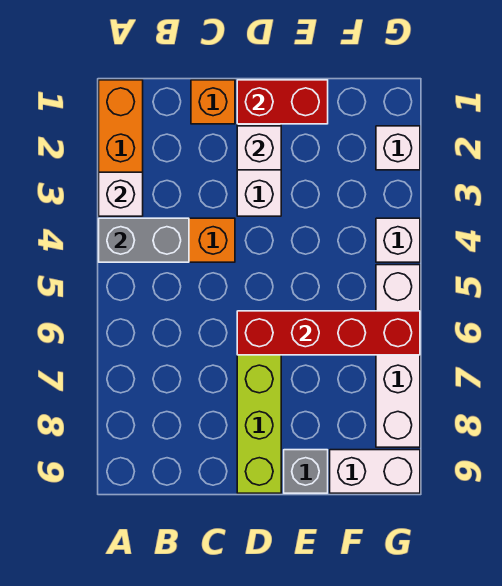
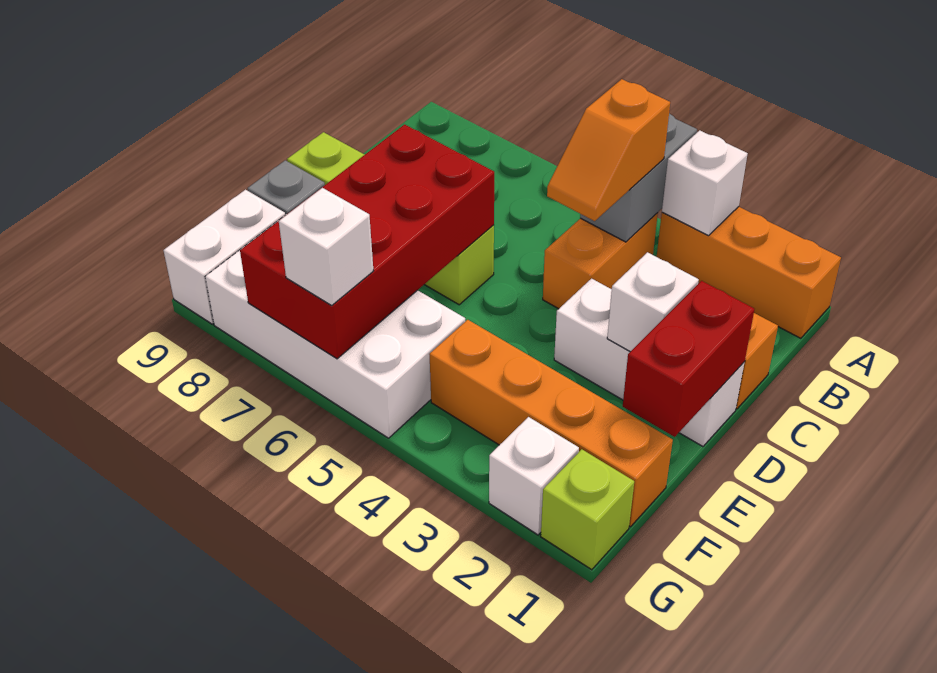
none -> orange slope B4:C4 level 3 top B
red brick D6:G6 level 2 -> red brick D6:G7 level 2
none -> orange brick F1:F4 level 1
none -> lime brick G1 level 1
white brick G4 level 1 -> white brick G6 level 3
white brick G5:G8 level 1 -> white brick F5:G8 level 1

